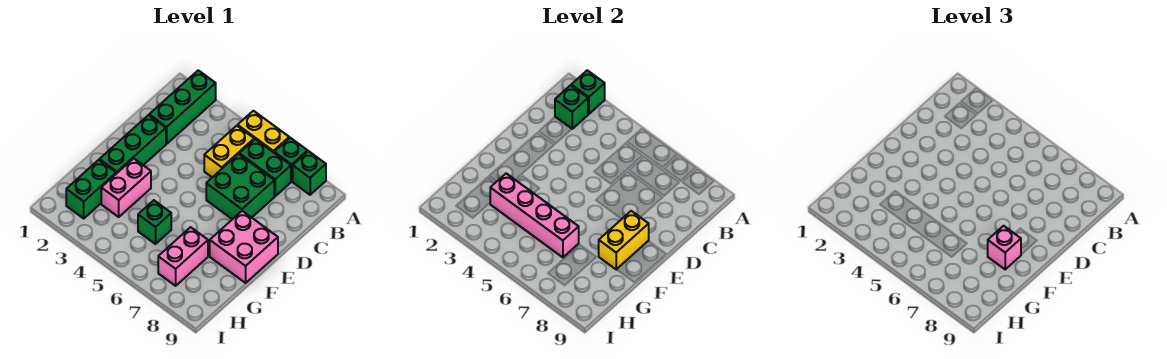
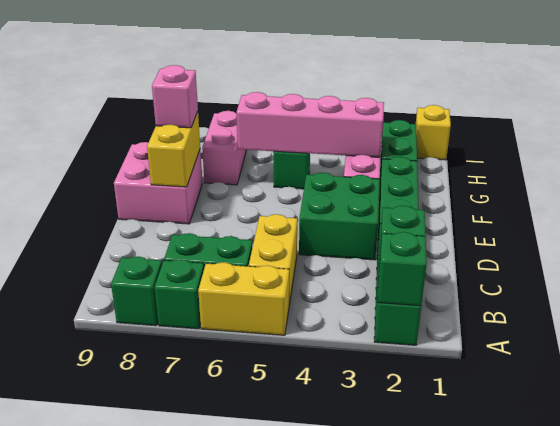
green brick C6:D7 level 1 -> green brick D3:E4 level 1
none -> yellow brick I1 level 1

